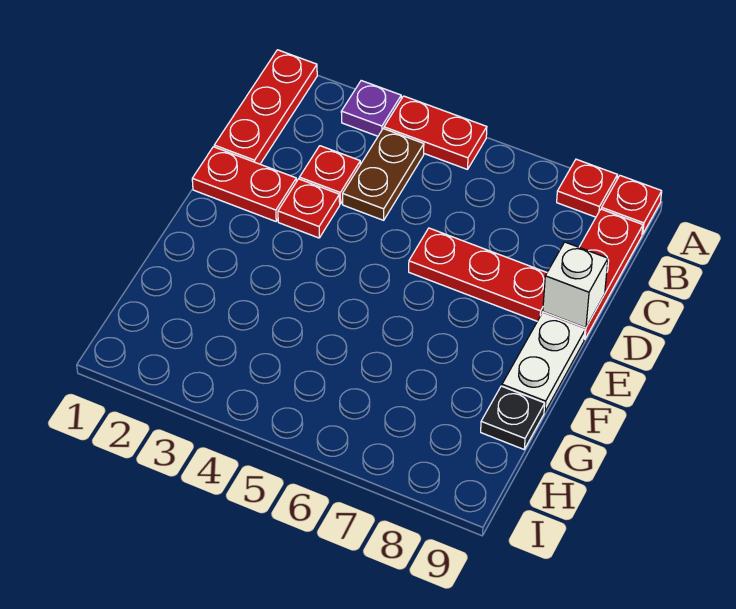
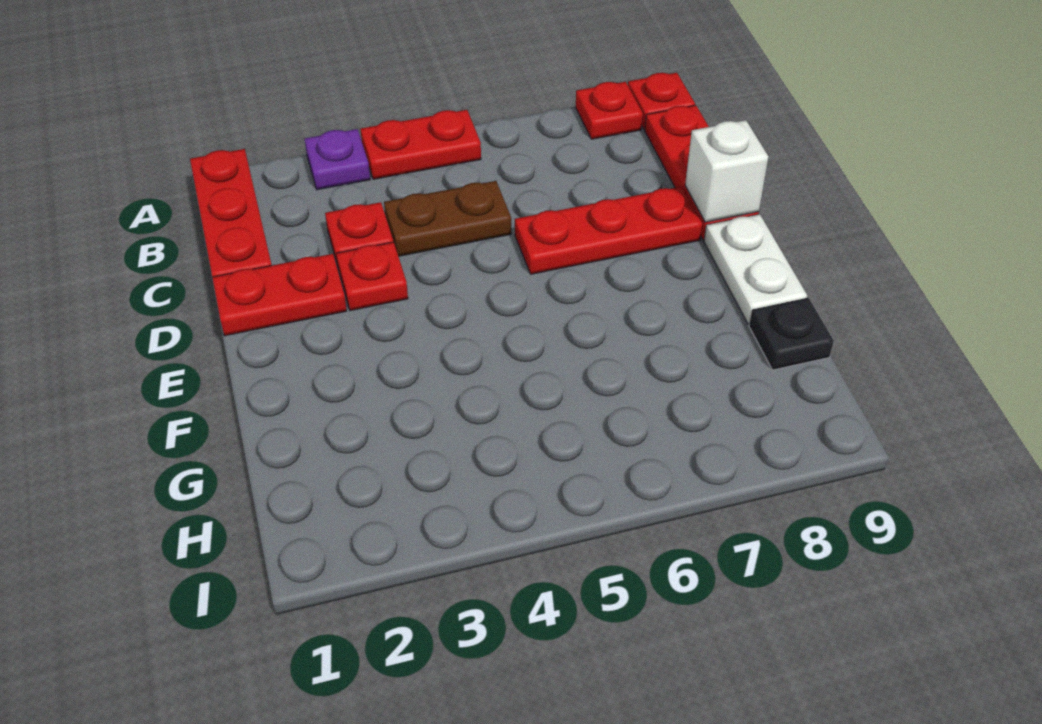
brown plate B4:C4 level 1 -> brown plate C4:C5 level 1

